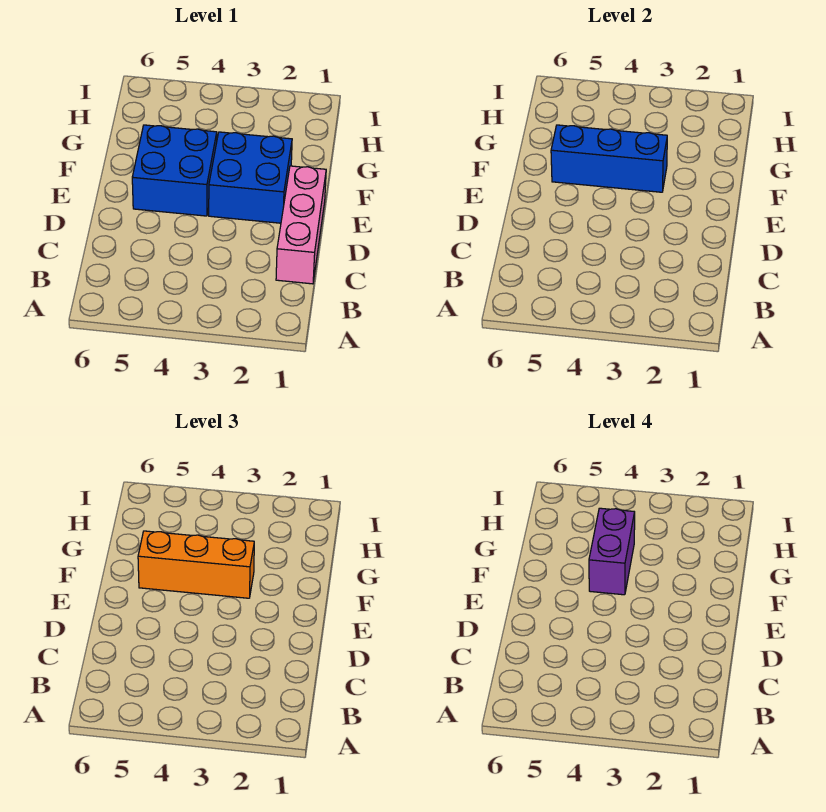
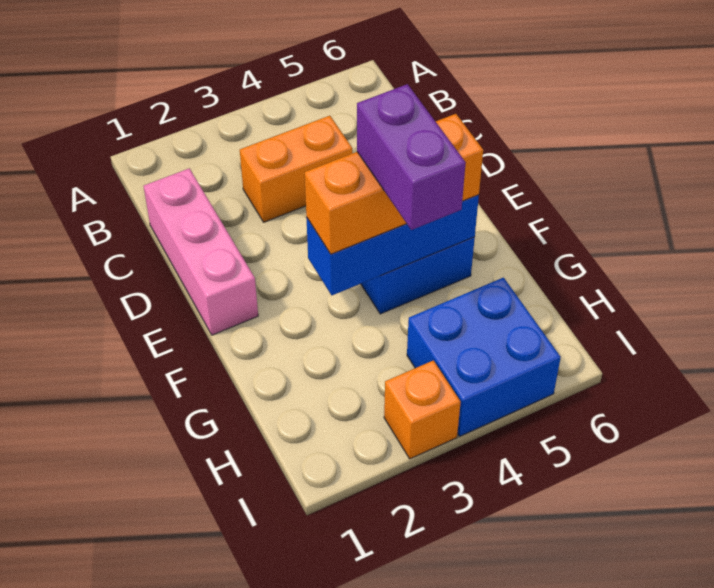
none -> orange brick C3:C4 level 1
blue brick E2:F3 level 1 -> blue brick H4:I5 level 1
none -> orange brick I3 level 1

